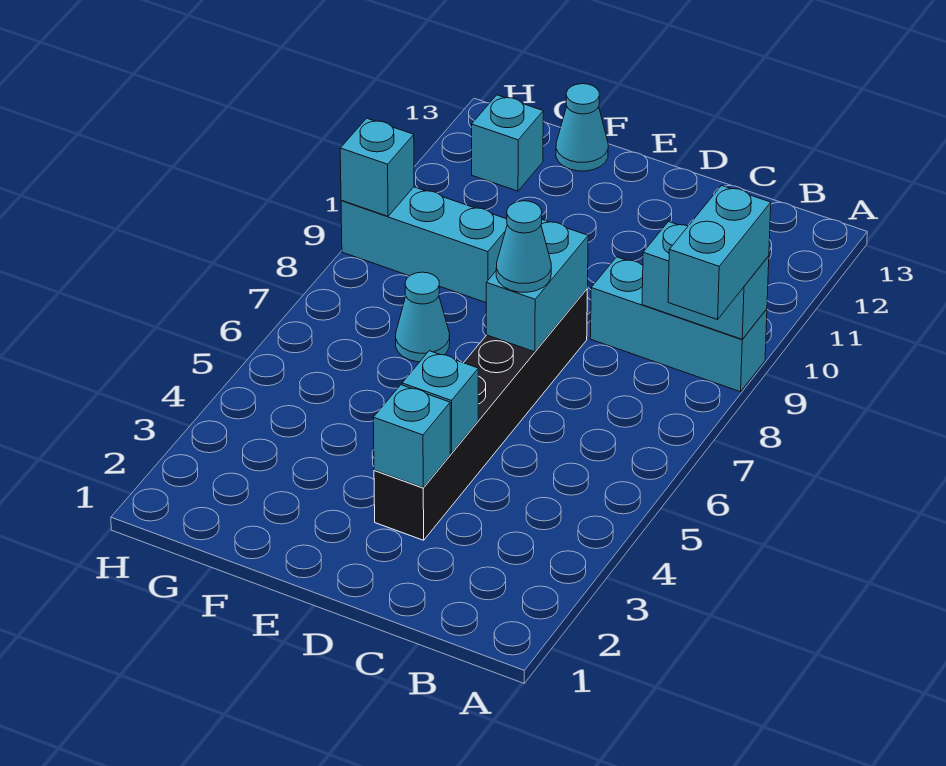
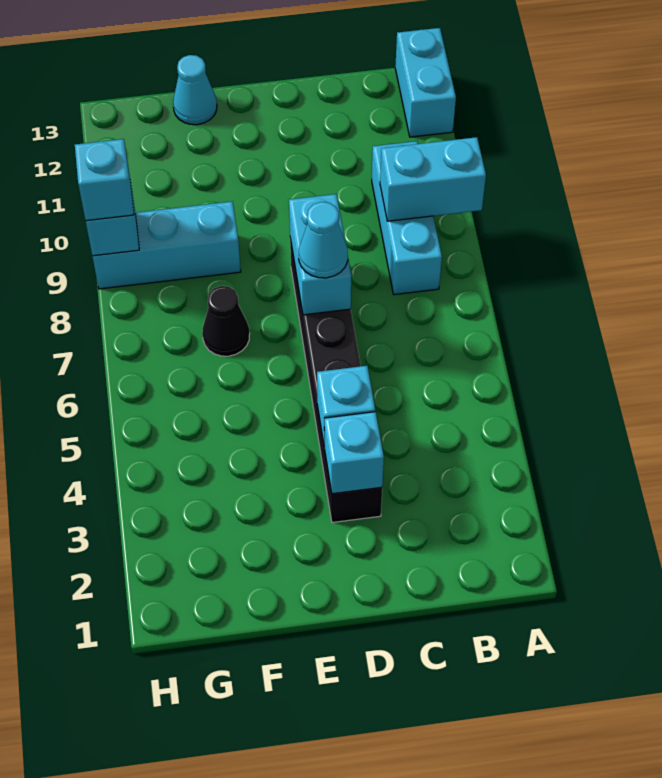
cyan brick A8:A9 level 3 -> cyan brick A12:A13 level 1
cyan brick A9:C9 level 1 -> cyan brick B8:B10 level 1
cyan cone F7 level 1 -> black cone F7 level 1
cyan brick G12 level 1 -> cyan brick H9 level 3

